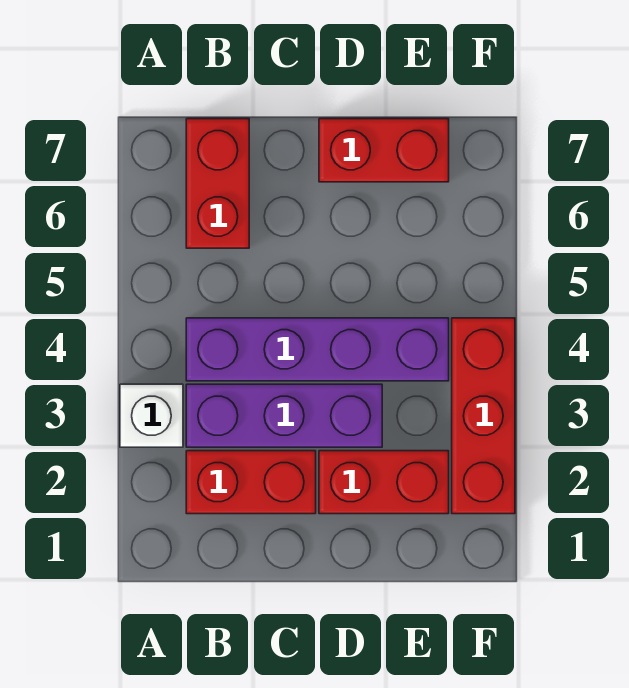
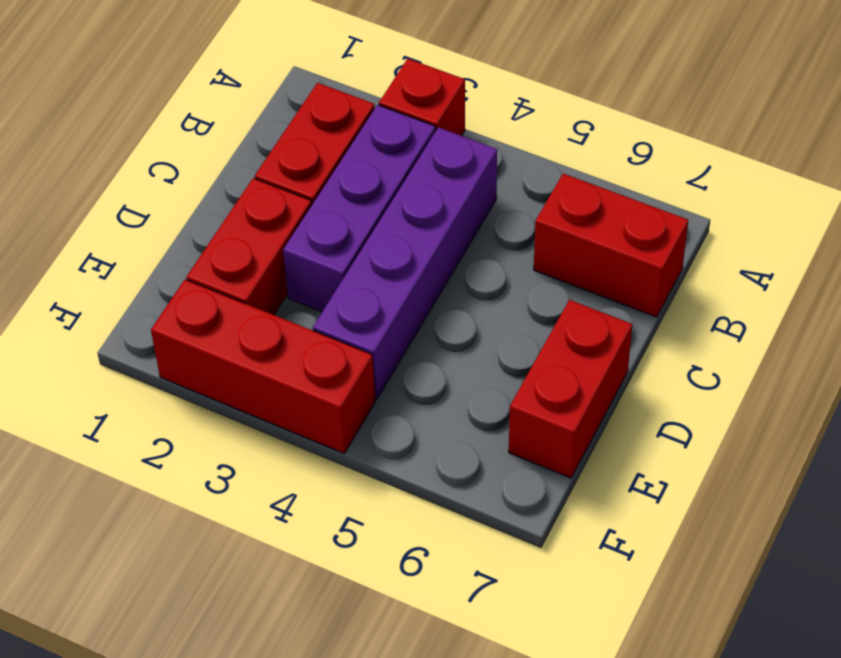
white brick A3 level 1 -> red brick A3 level 1

